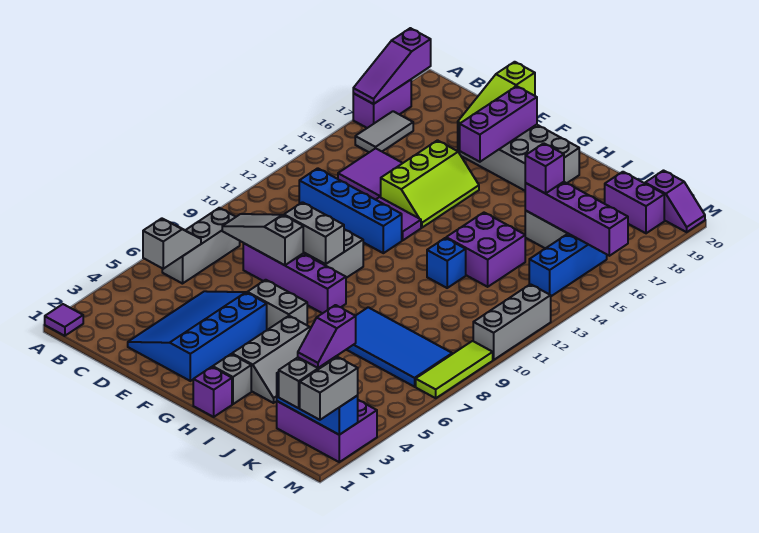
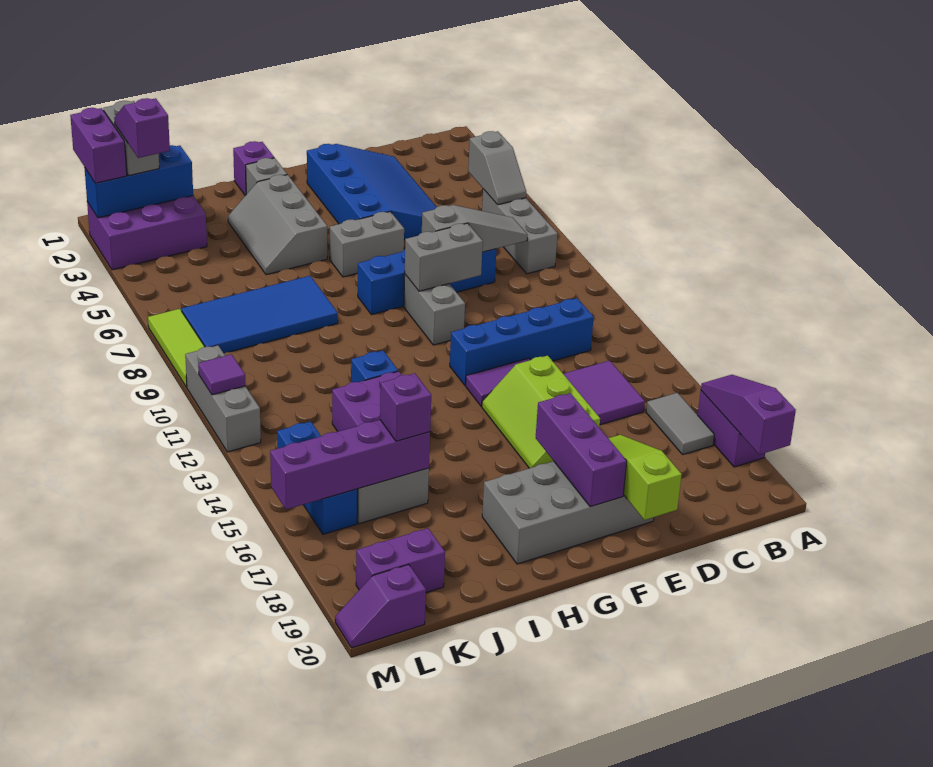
purple tile A1 level 1 -> purple tile M11 level 2
purple brick D8:G8 level 1 -> blue brick D8:G8 level 1
grey brick M1:M2 level 3 -> purple brick M1:M2 level 3

